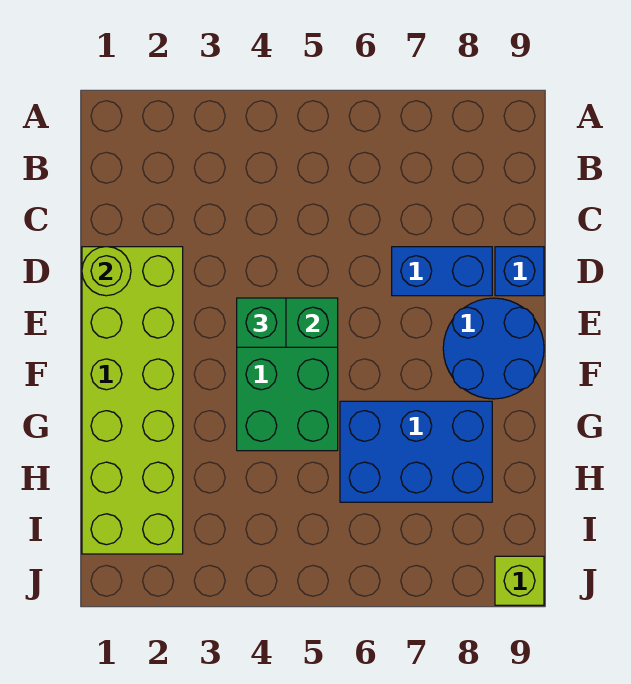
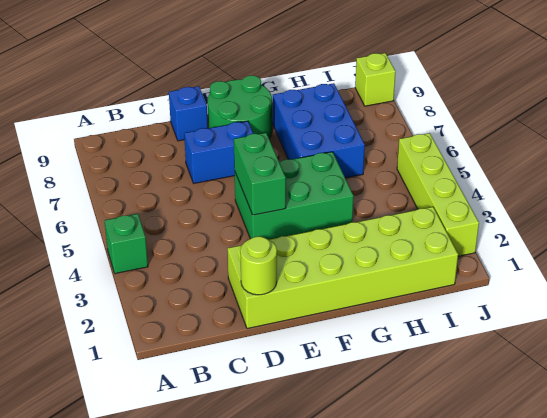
blue brick D7:D8 level 1 -> blue brick D7:E7 level 1
green brick E4 level 3 -> green brick A4 level 1
blue round brick E8:F9 level 1 -> green round brick E8:F9 level 1
none -> lime brick J2:J5 level 1

